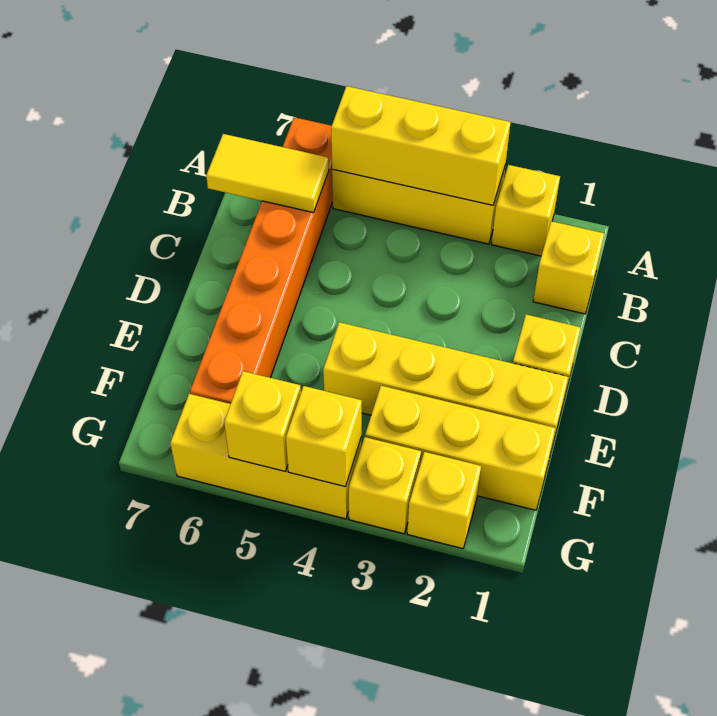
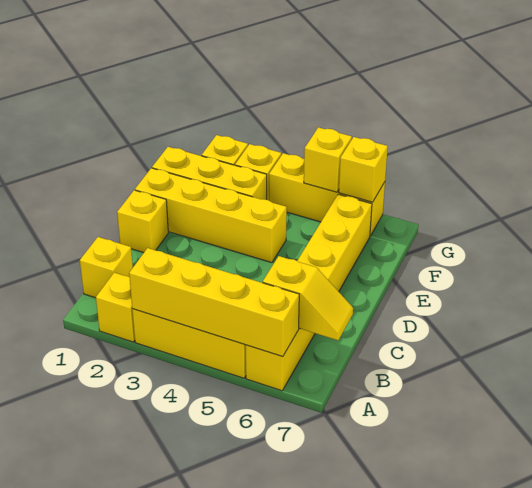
yellow brick A3:A5 level 2 -> yellow brick A3:A6 level 2
orange brick A6:F6 level 1 -> yellow brick A6:F6 level 1
yellow tile B6:B7 level 2 -> yellow slope B6:B7 level 2 top 6
yellow brick G4 level 2 -> yellow brick G6 level 2

